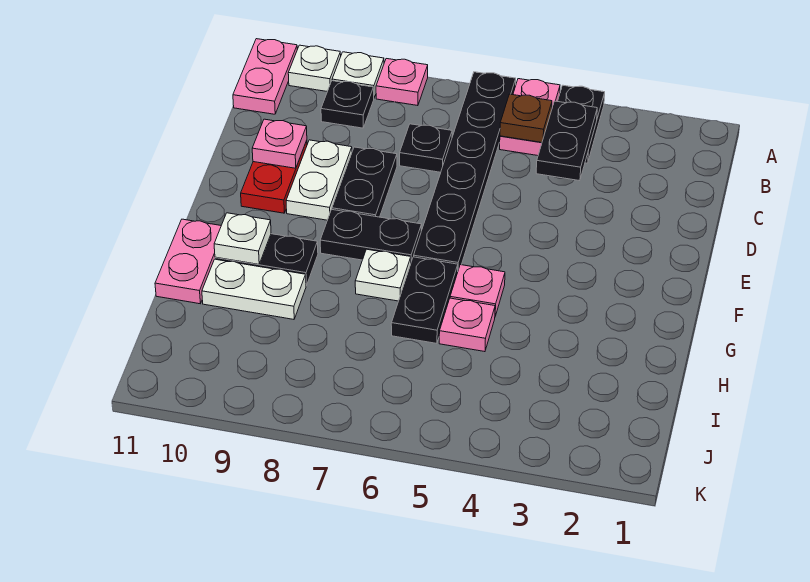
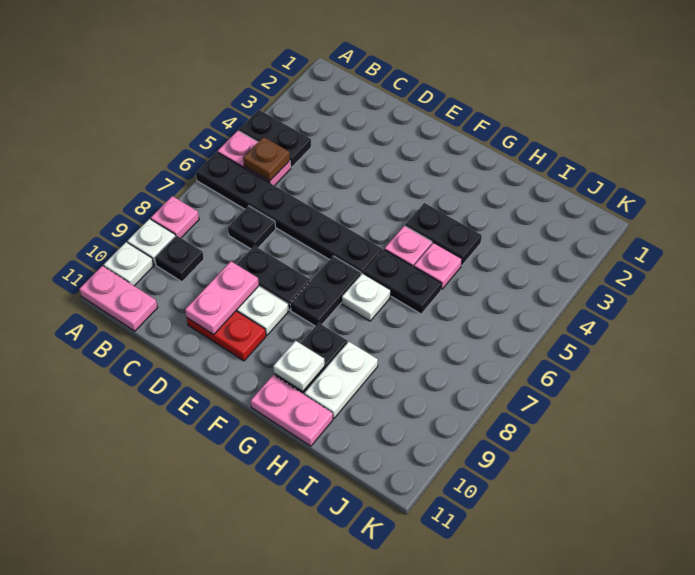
black plate B4:C4 level 2 -> black plate G4:H4 level 1
pink plate D10 level 2 -> pink plate D9:D10 level 2

